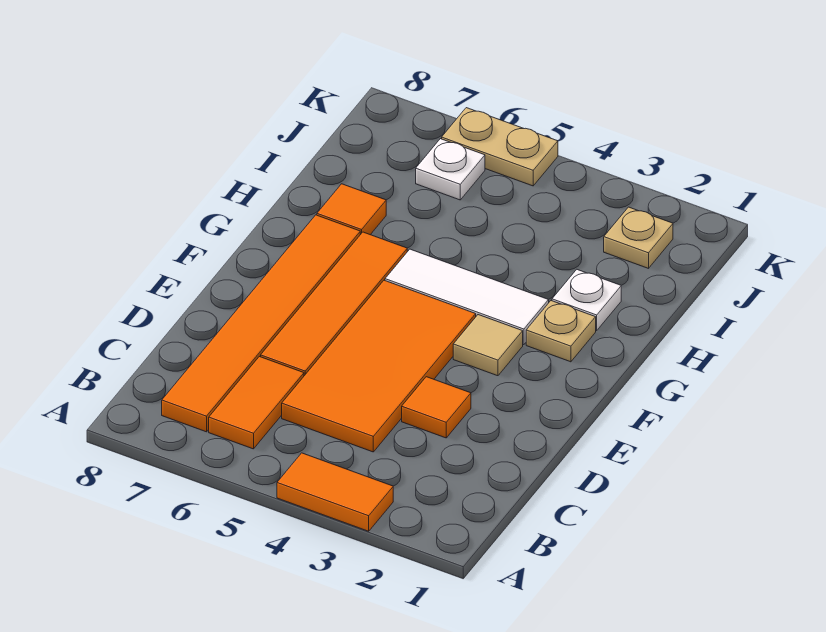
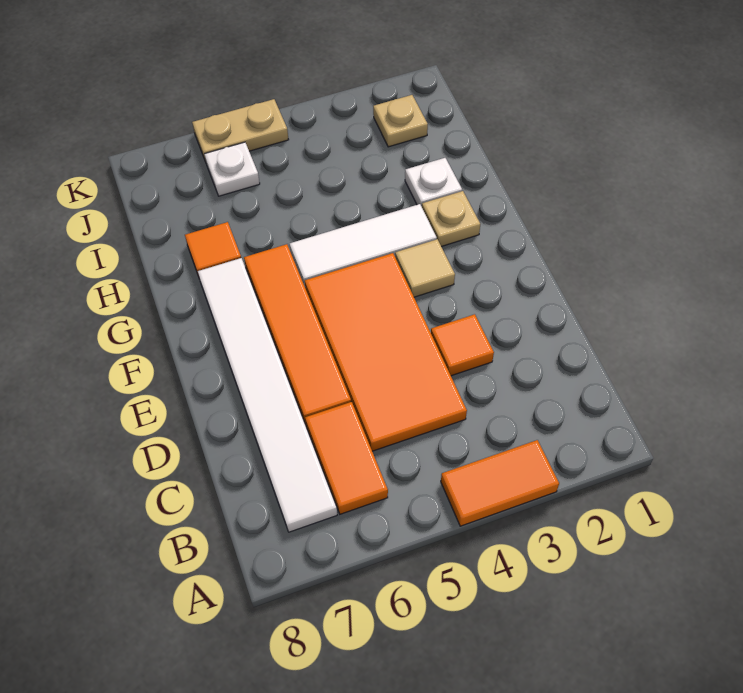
orange tile B7:G7 level 1 -> white tile B7:G7 level 1

